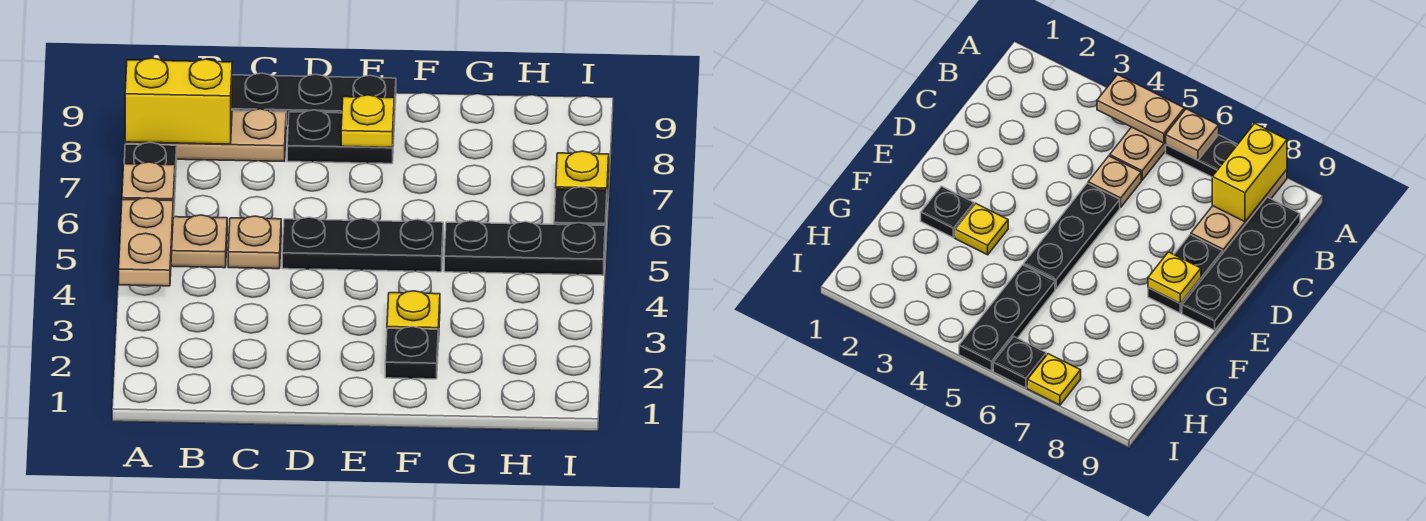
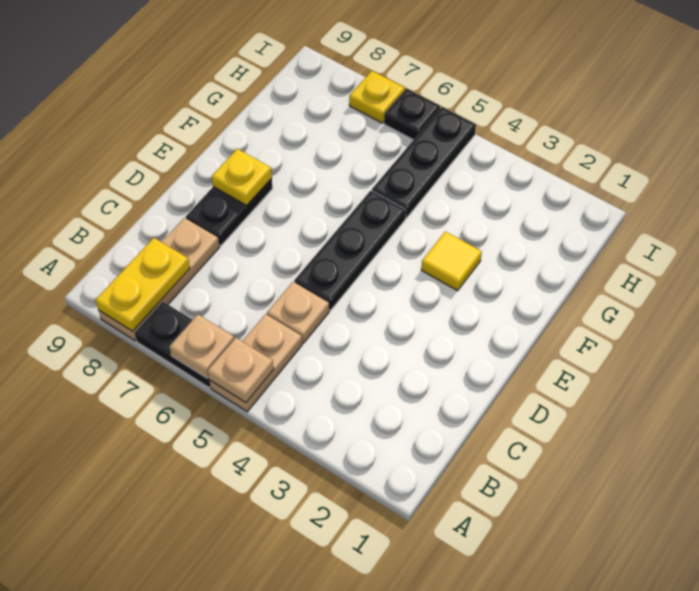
tan plate A4:A5 level 2 -> tan plate A5 level 2
yellow brick A8:B8 level 2 -> yellow plate A8:B8 level 2
black plate B9:E9 level 1 -> none
black plate F2 level 1 -> none
yellow plate F3 level 1 -> yellow tile F3 level 1

